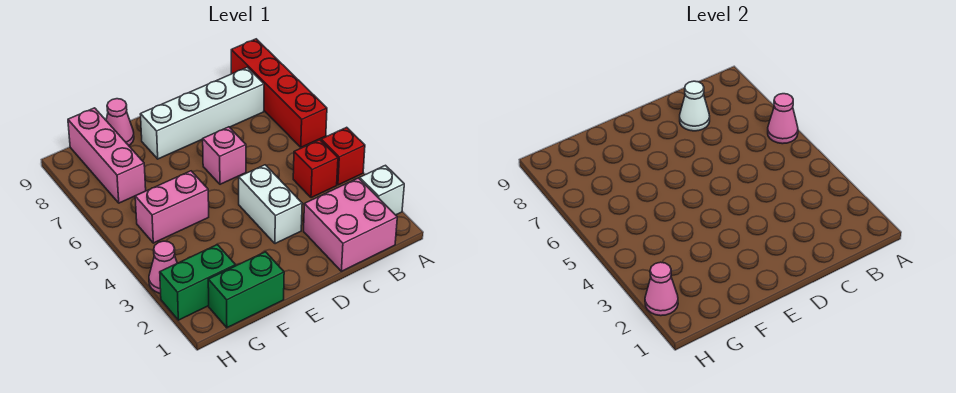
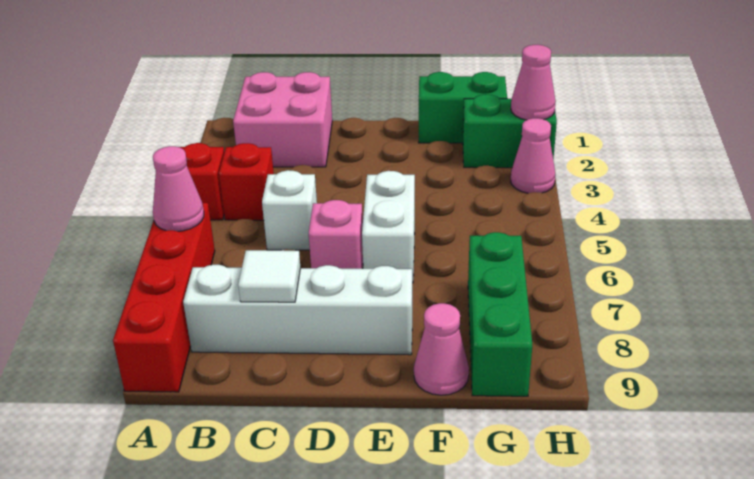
white brick A2 level 1 -> white brick C5 level 1
white cone C8 level 2 -> white tile C8 level 2
white brick D3:D4 level 1 -> white brick E5:E6 level 1
pink brick F5:G5 level 1 -> none
pink brick G7:G9 level 1 -> green brick G7:G9 level 1

